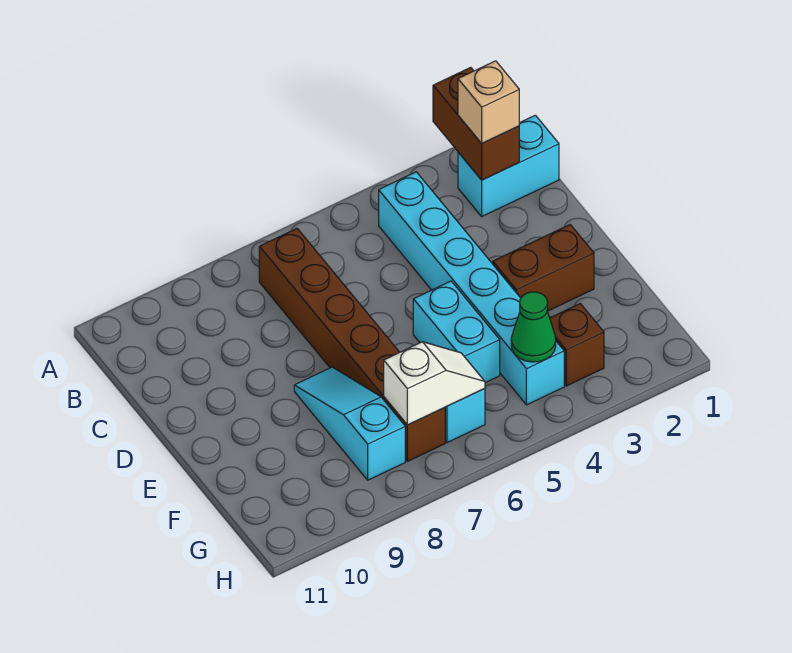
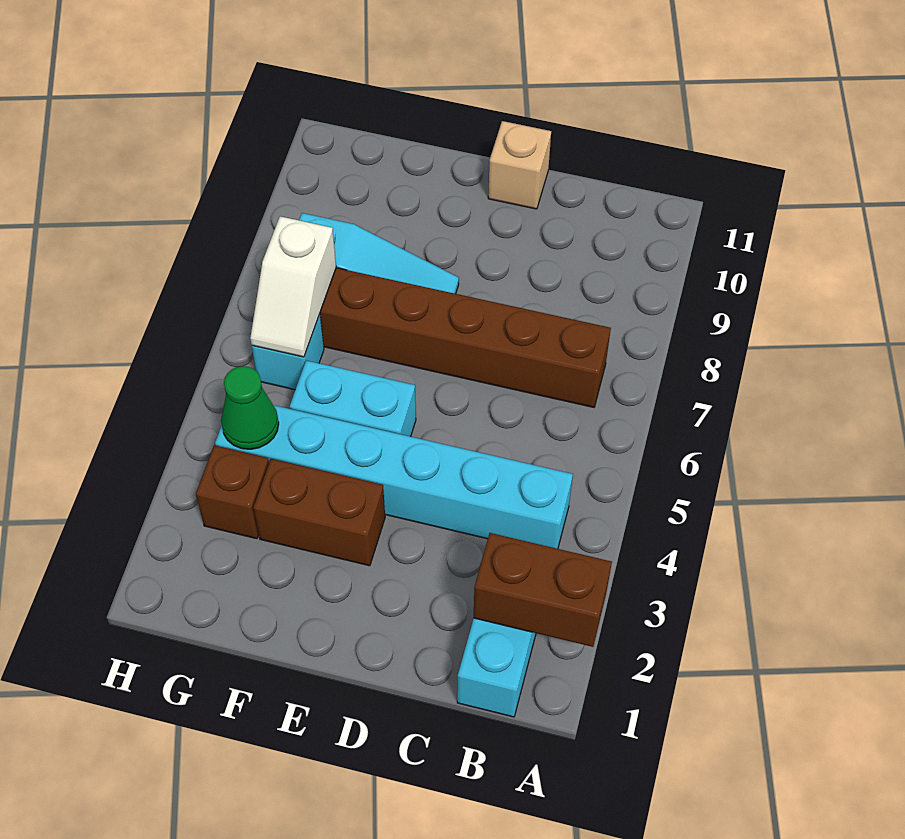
tan brick B2 level 3 -> tan brick D11 level 1
brown brick E2:E3 level 1 -> brown brick E3:F3 level 1

